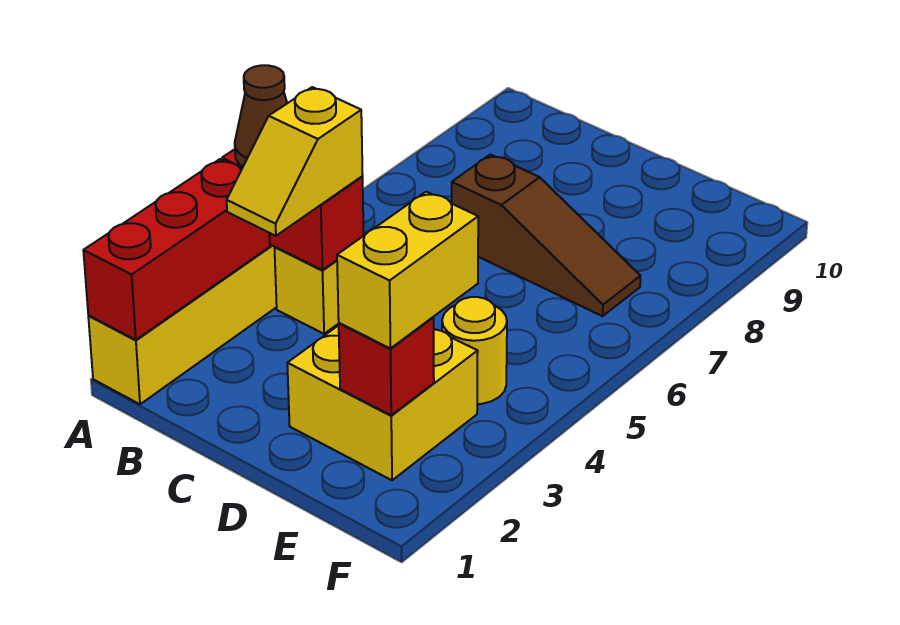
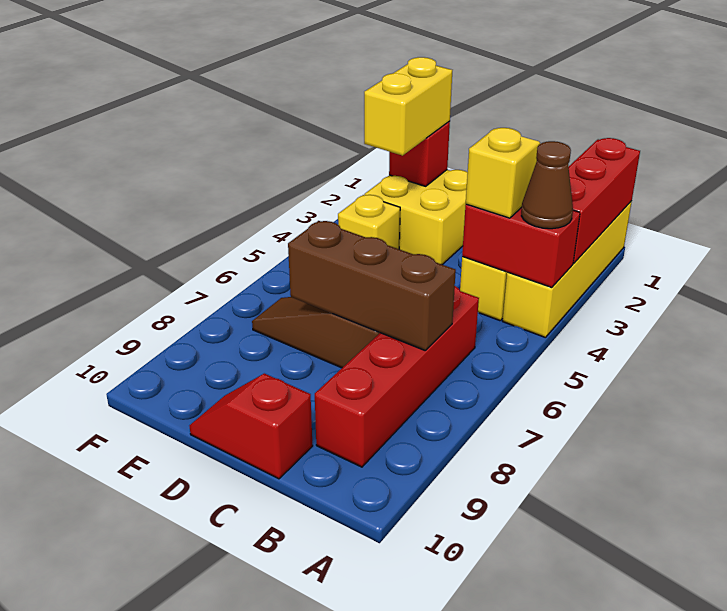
none -> red brick B6:B9 level 1
none -> brown brick B7:D7 level 2
none -> red slope C10:D10 level 1 top C
yellow round brick E4 level 1 -> yellow brick E4 level 1

